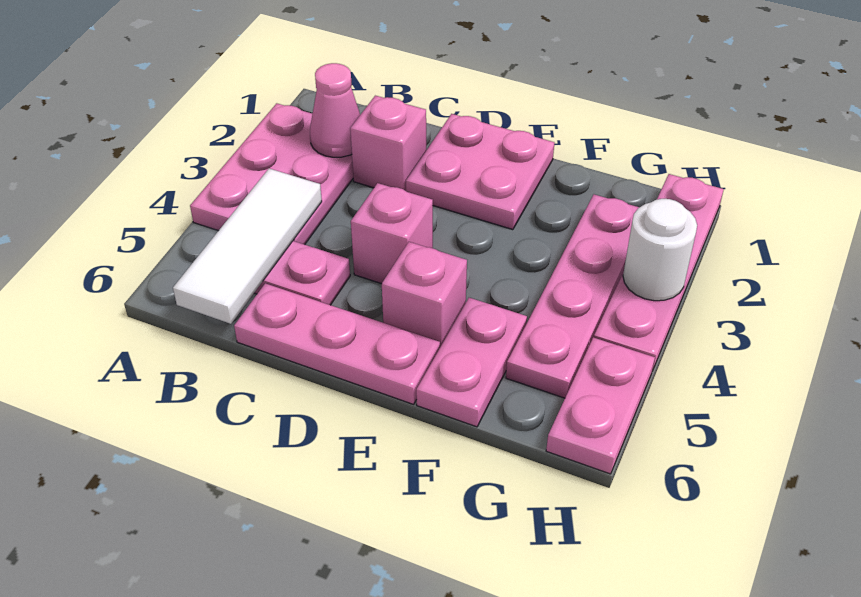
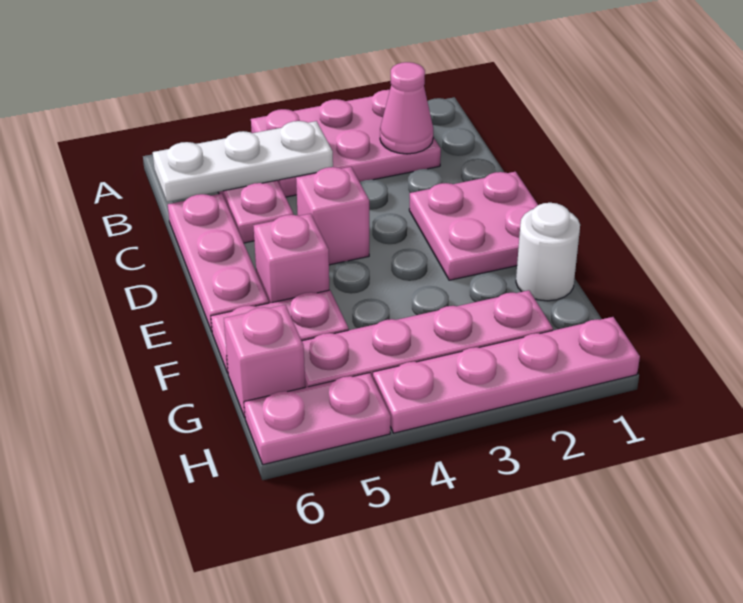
white tile B4:B6 level 2 -> white plate B4:B6 level 2
pink brick C2 level 1 -> pink brick G6 level 1
white round brick H3 level 2 -> white round brick F1 level 1

